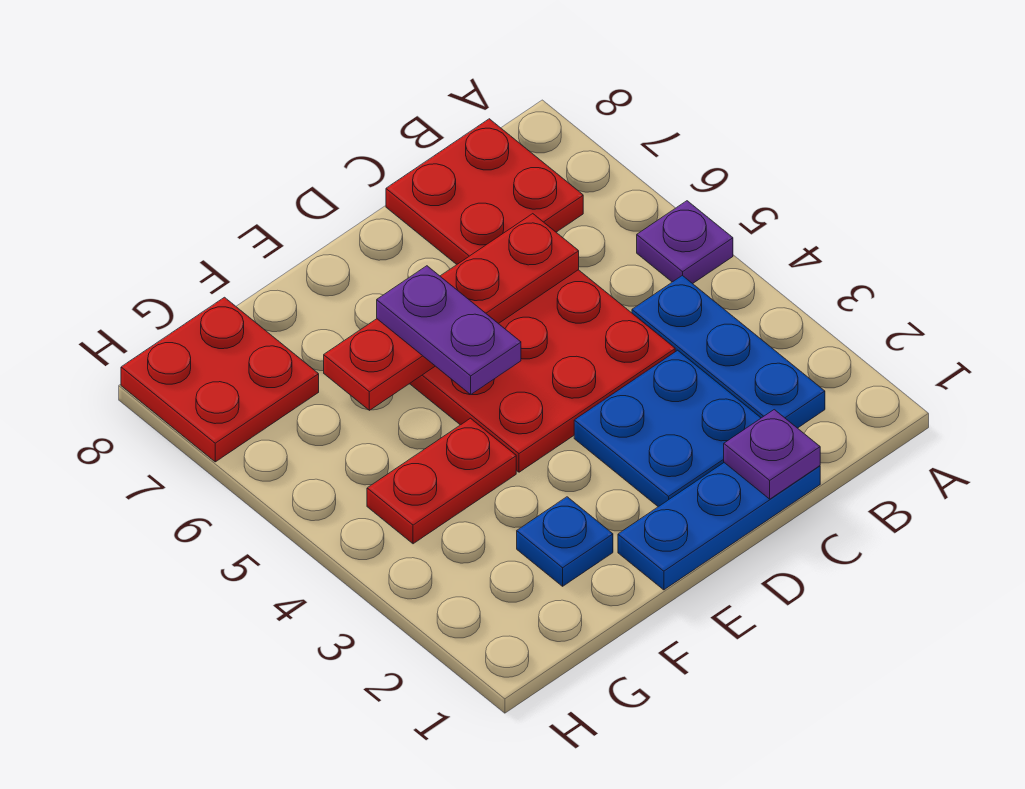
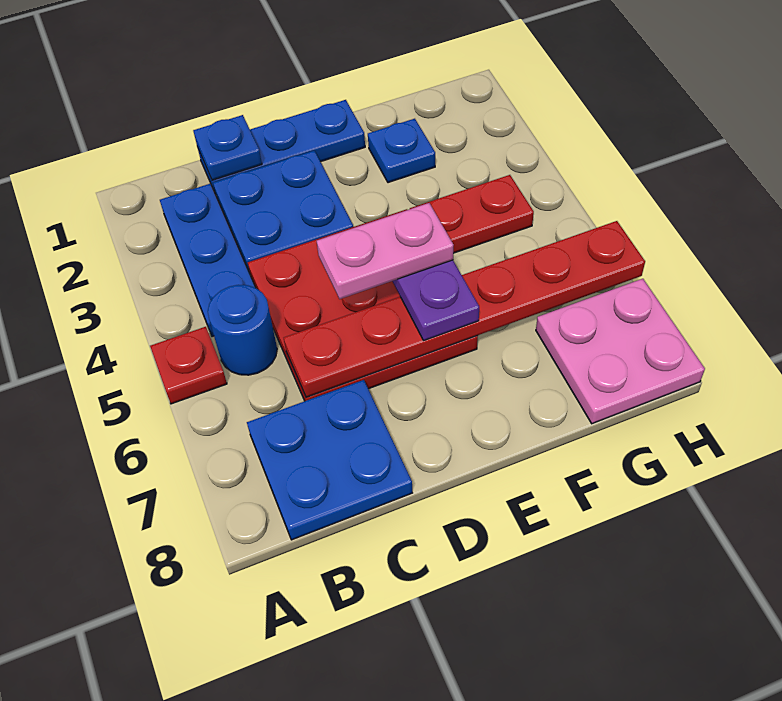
purple plate A5 level 1 -> red plate A5 level 1
none -> blue round brick B5 level 1
red plate B7:C8 level 1 -> blue plate B7:C8 level 1
purple plate C1 level 2 -> blue plate C1 level 2
red plate C6:F6 level 2 -> red plate C6:H6 level 2
none -> pink plate D5:E5 level 4
red plate G7:H8 level 1 -> pink plate G7:H8 level 1

